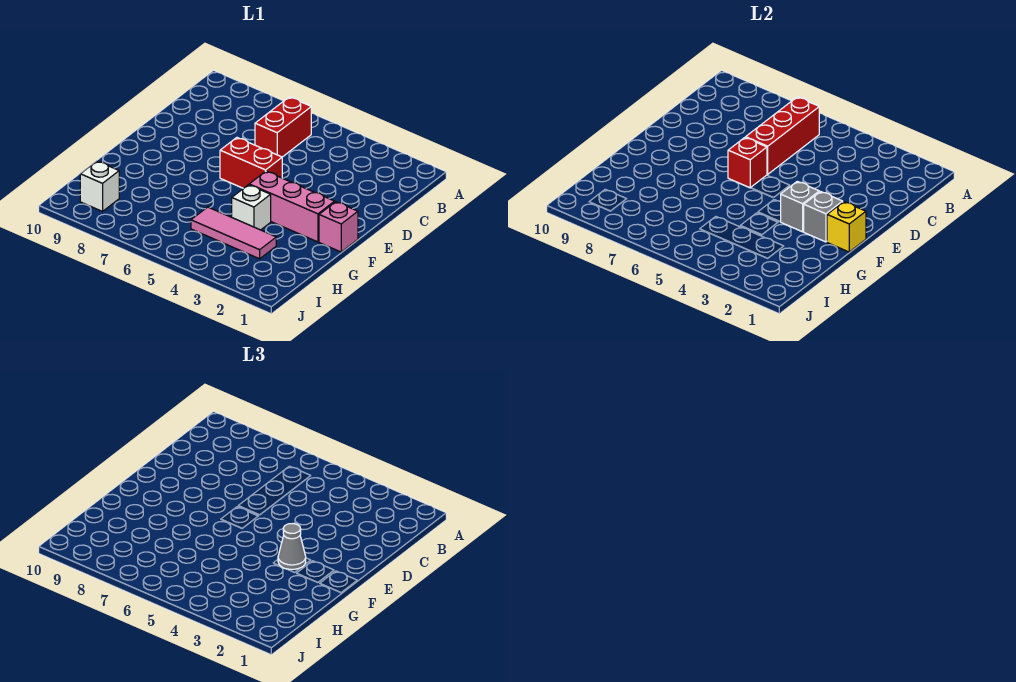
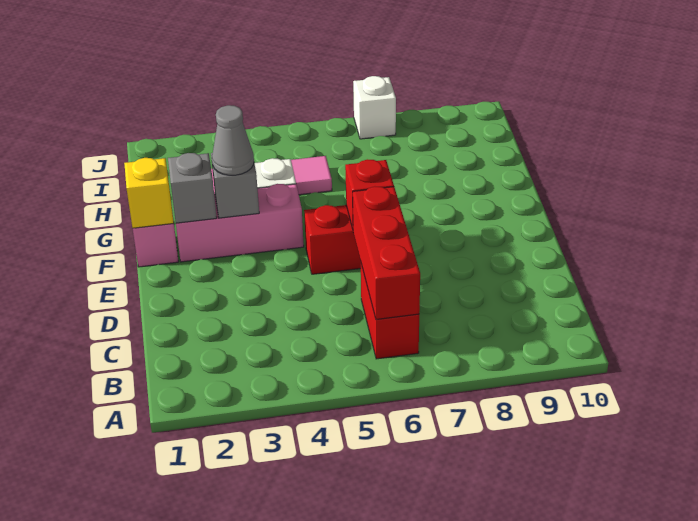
white brick I9 level 1 -> white brick J7 level 1

